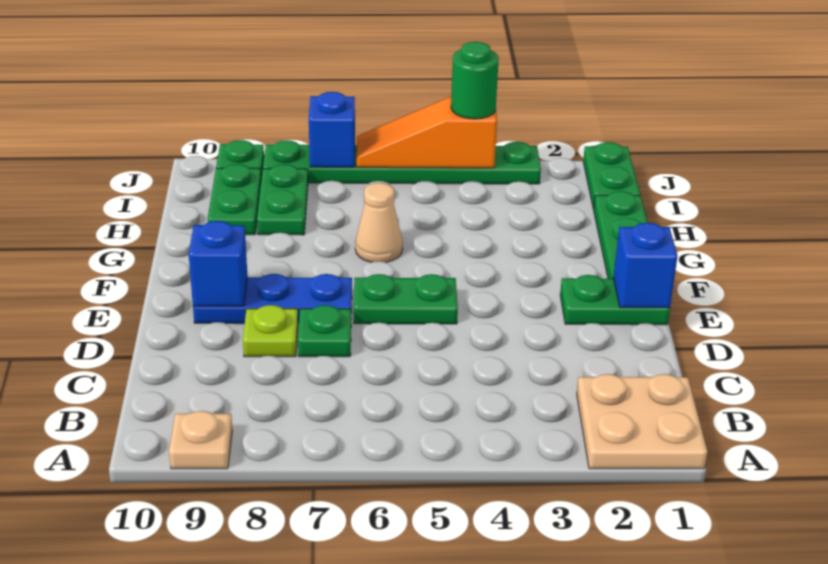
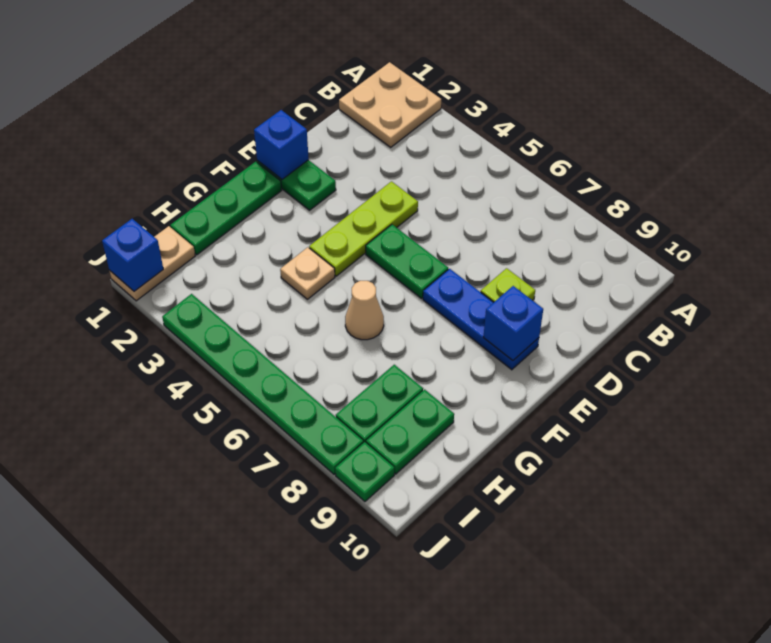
tan plate A9 level 1 -> tan plate G4 level 1
none -> lime plate D4:F4 level 1
green plate D7 level 1 -> none
green plate I1:J1 level 1 -> tan plate I1:J1 level 1
orange slope J4:J6 level 2 top 4 -> none
green round brick J4 level 3 -> none
blue brick J7 level 2 -> blue brick J1 level 2

